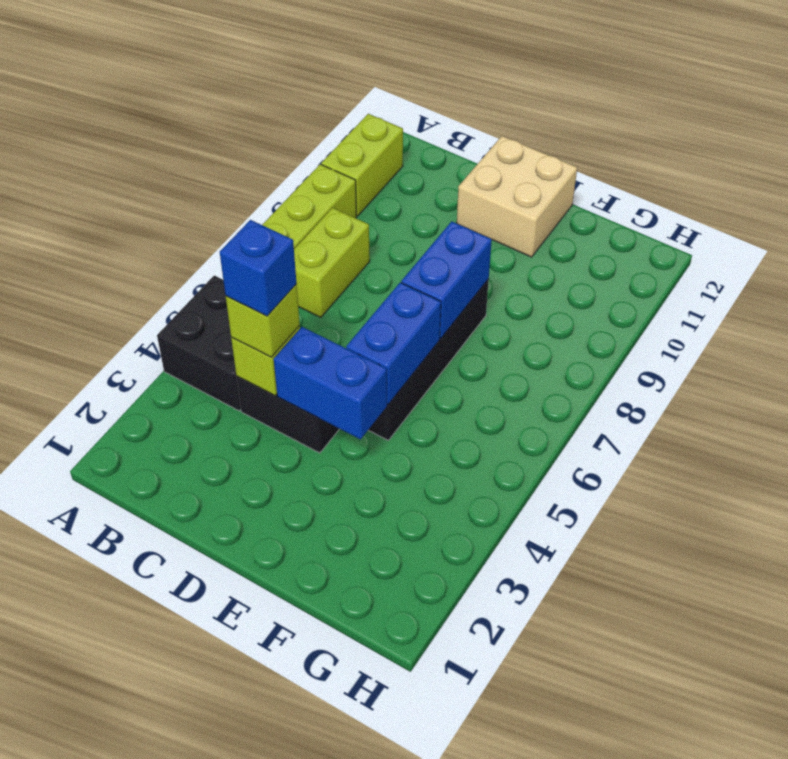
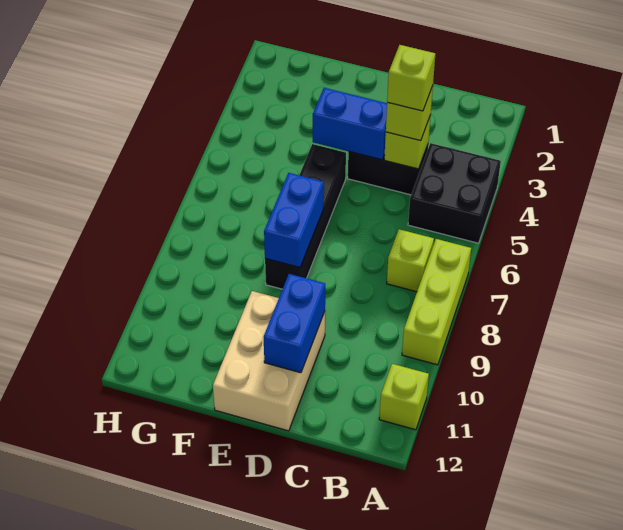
lime brick A10:A11 level 1 -> lime brick A11 level 1
lime brick B7:B8 level 1 -> lime brick B7 level 1
blue brick C4 level 4 -> lime brick C4 level 4
tan brick D11:E12 level 1 -> tan brick D10:E12 level 1
blue brick E5:E6 level 2 -> blue brick D10:D11 level 2

